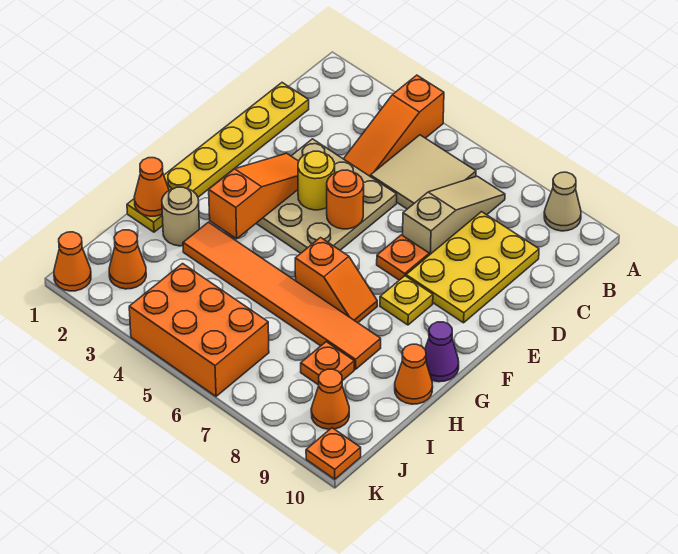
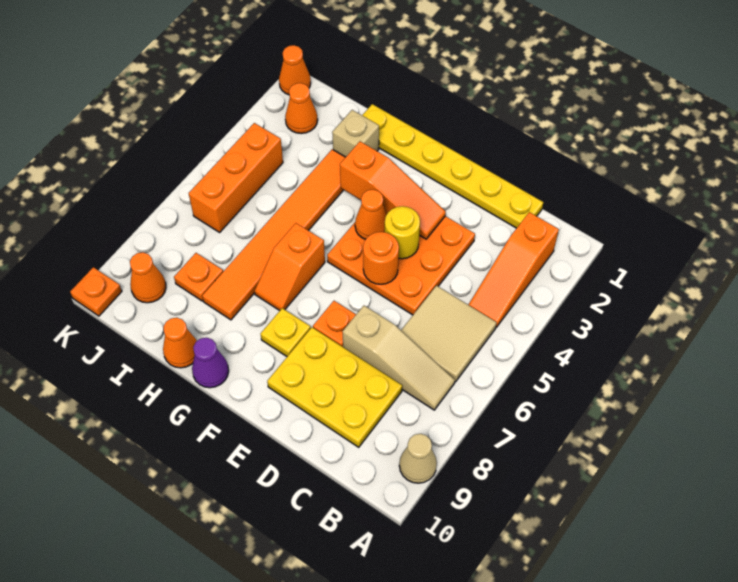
orange slope A4:C4 level 1 top A -> orange slope B2:B4 level 1 top 2
tan plate D3:F5 level 1 -> orange plate D3:F5 level 1
orange cone H1 level 2 -> orange cone F4 level 2
tan round brick H2 level 1 -> tan brick H2 level 1
orange brick J4:K6 level 1 -> orange brick J4:J6 level 1

